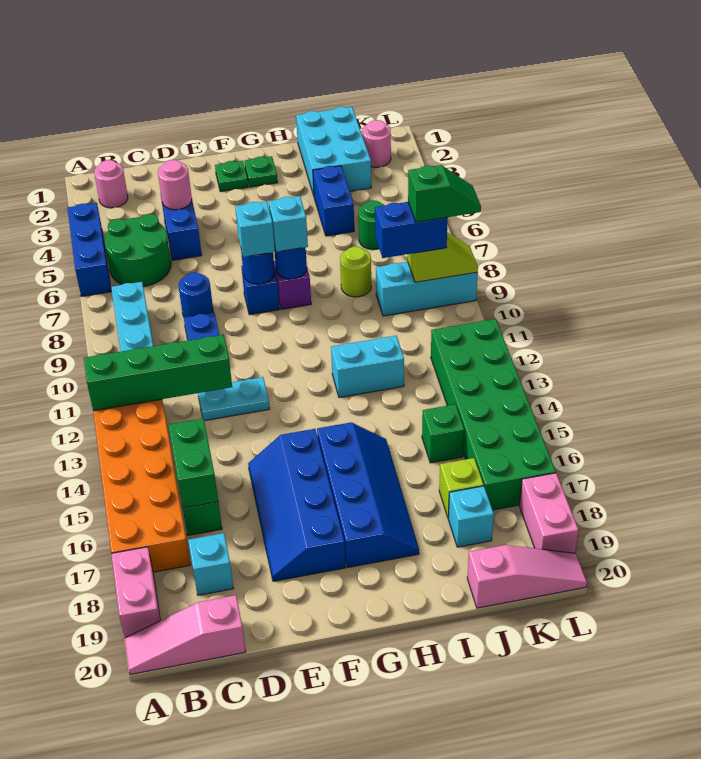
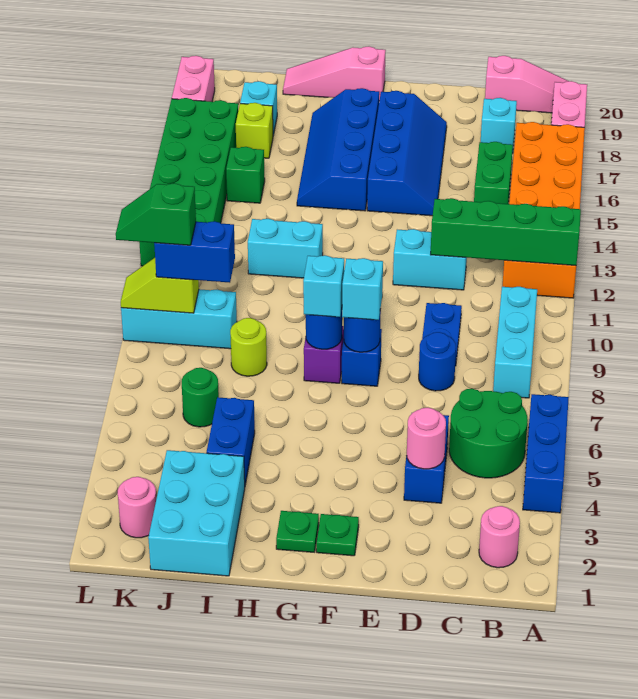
green brick C15:C16 level 2 -> none
cyan plate D12:E12 level 1 -> cyan brick D12:E12 level 1
pink slope J20:L20 level 1 top J -> pink slope G20:I20 level 1 top G

